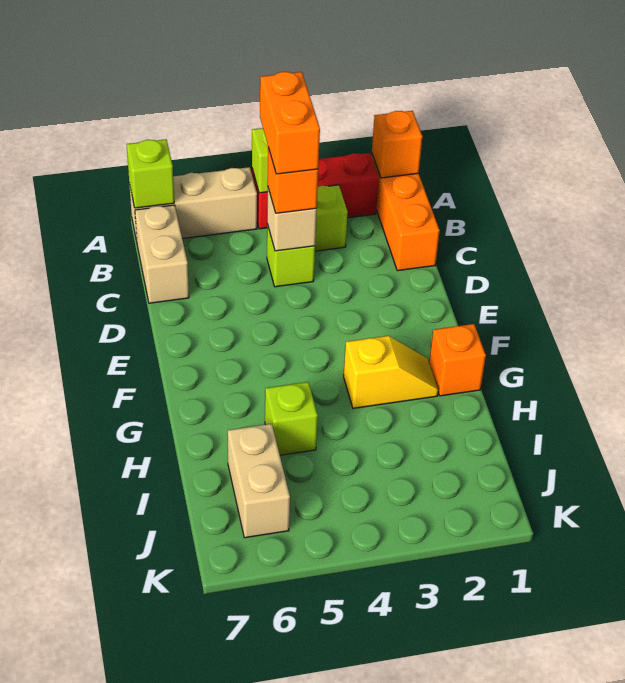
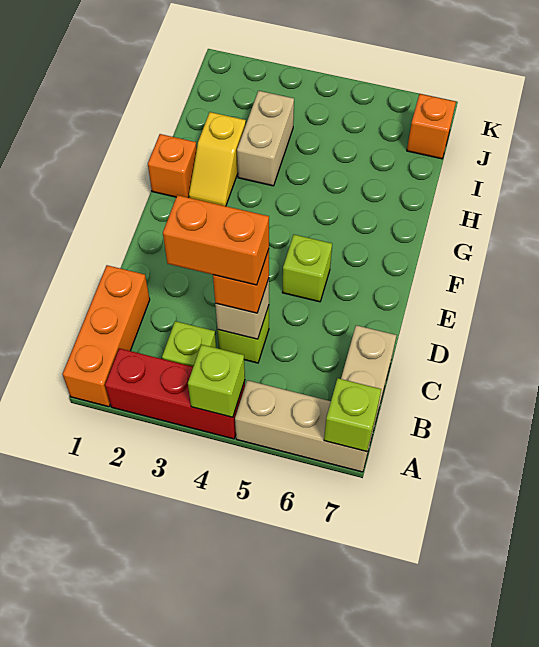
orange brick A1 level 2 -> orange brick J7 level 1
orange brick B4:C4 level 4 -> orange brick C3:C4 level 4
yellow slope G2:G3 level 1 top 3 -> yellow slope G2:H2 level 1 top H
lime brick H5 level 1 -> lime brick E5 level 1
tan brick I6:J6 level 1 -> tan brick H3:I3 level 1

